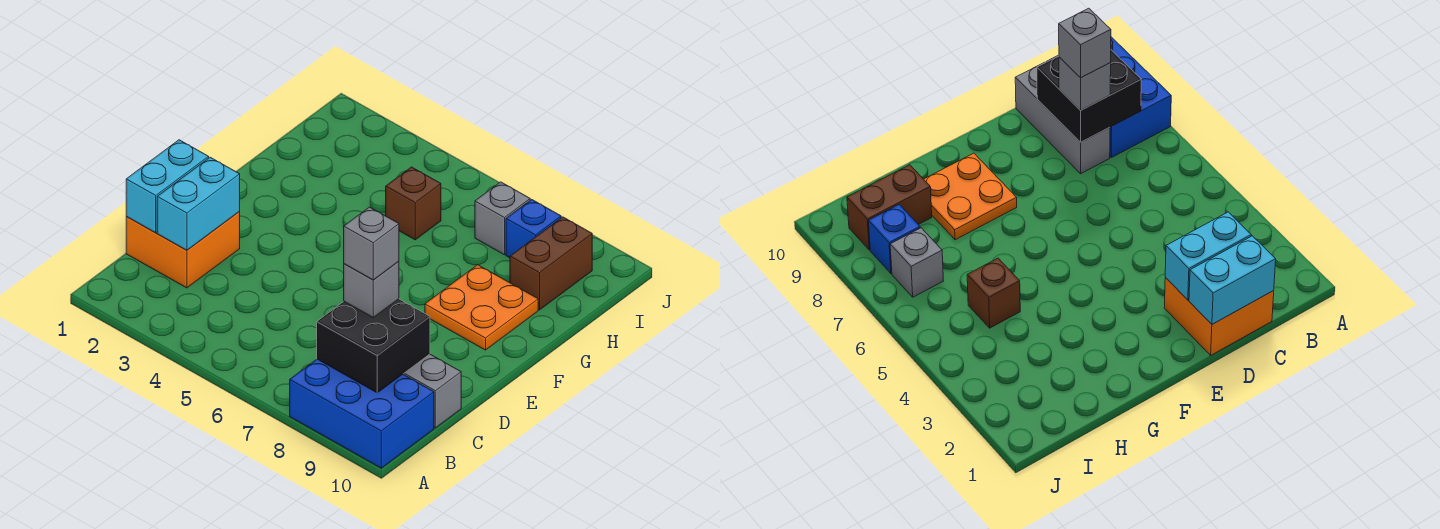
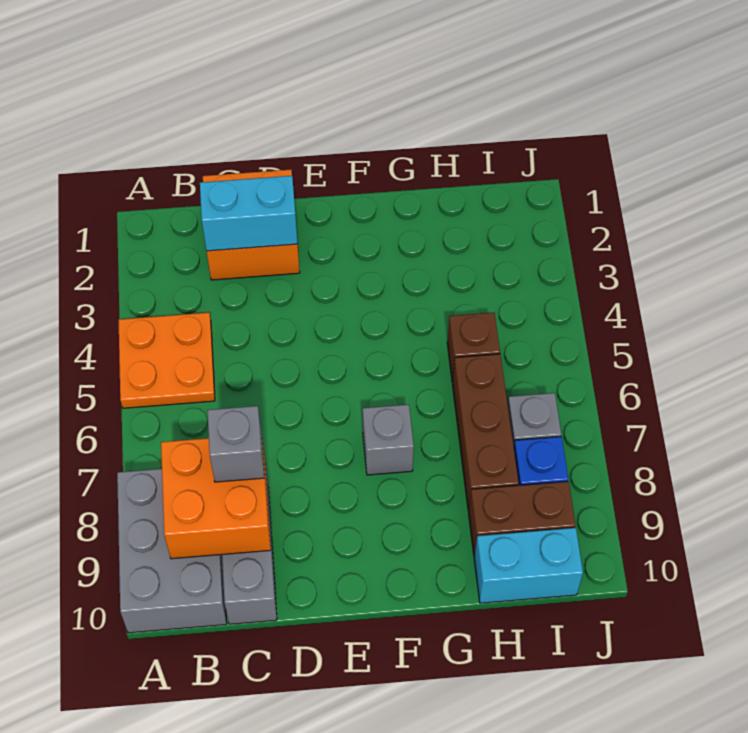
blue brick A8:B10 level 1 -> grey brick A8:B10 level 1
black brick B8:C9 level 2 -> orange brick B8:C9 level 2
cyan brick C1:D1 level 2 -> cyan brick H10:I10 level 1
grey brick C8 level 4 -> grey brick F7 level 1
orange plate F8:G9 level 1 -> orange plate A4:B5 level 1
none -> brown brick H6:H8 level 1

